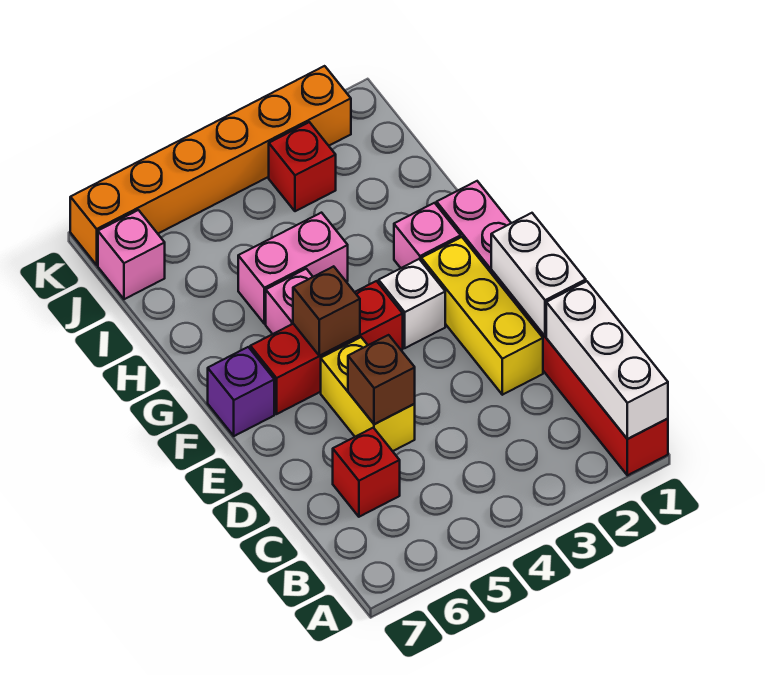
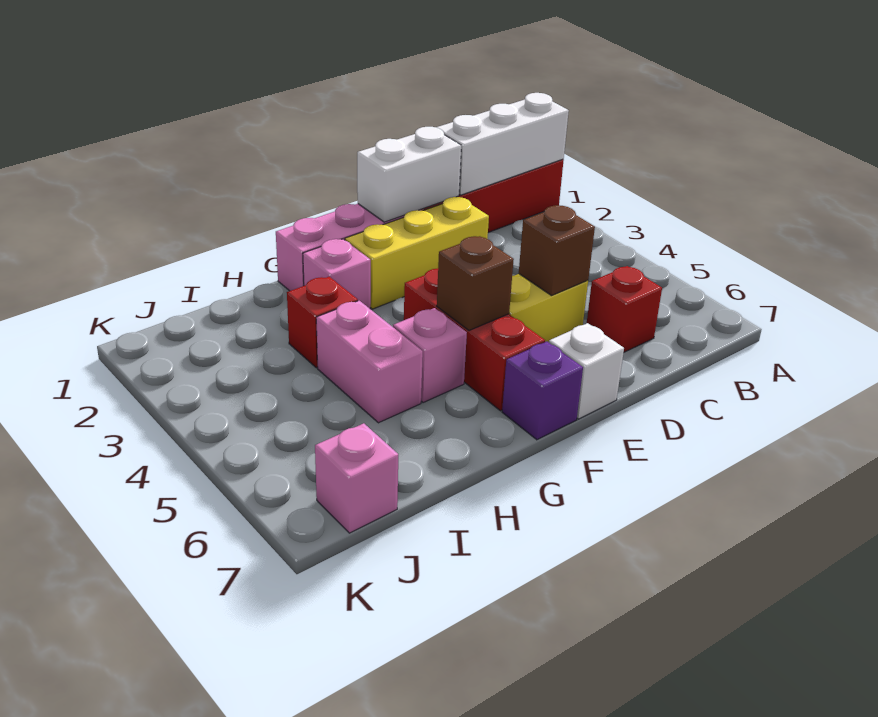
white brick F3 level 1 -> white brick E7 level 1
red brick J3 level 1 -> red brick H3 level 1
orange brick K2:K7 level 1 -> none

